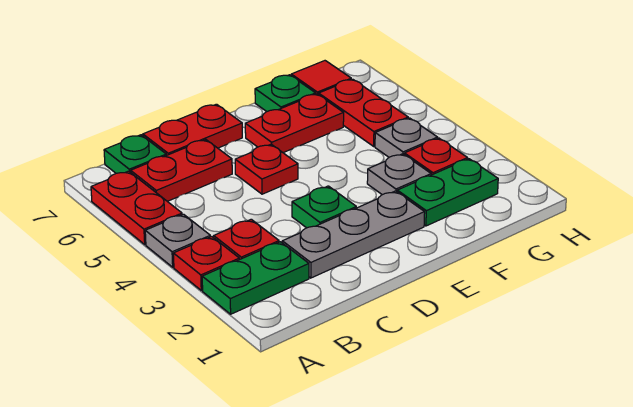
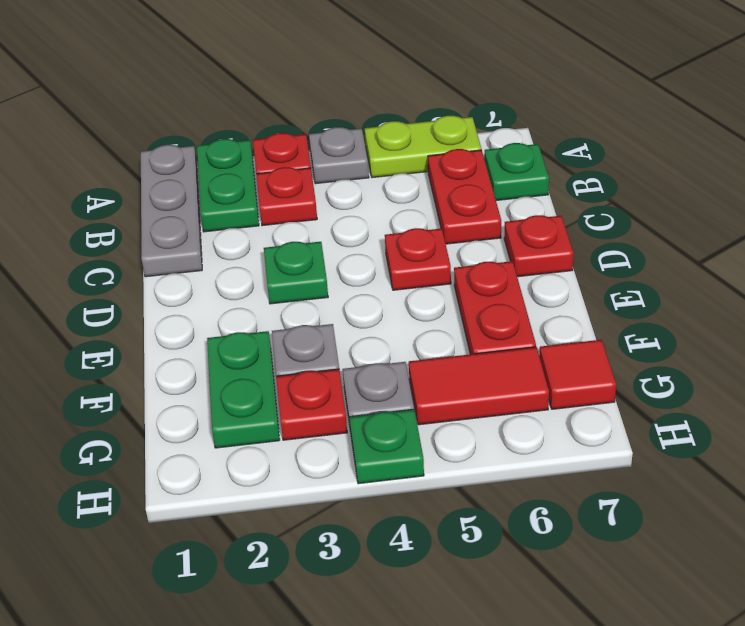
red plate A5:A6 level 1 -> lime plate A5:A6 level 1
grey plate C2:E2 level 1 -> grey plate A1:C1 level 1
red plate C7:D7 level 1 -> red plate D7 level 1
green plate F7 level 1 -> green plate H4 level 1
red plate G5:G6 level 1 -> red tile G5:G6 level 1

